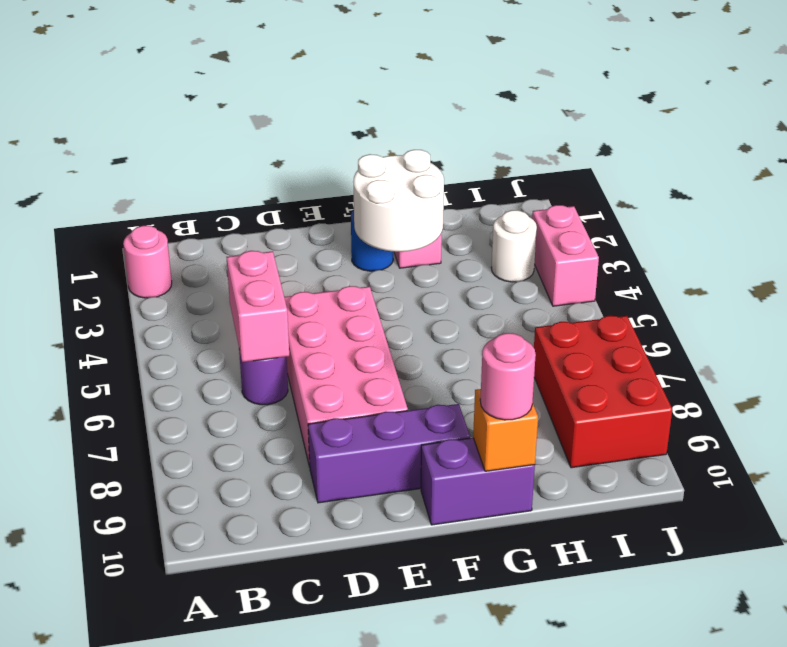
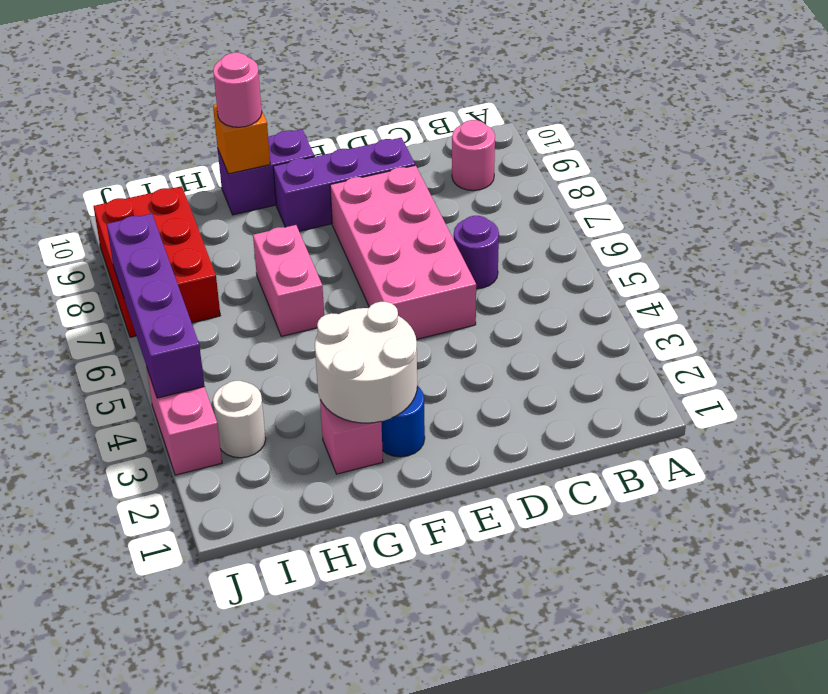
pink round brick A2 level 1 -> pink round brick B9 level 1
pink brick C5:C6 level 2 -> pink brick G6:G7 level 1
none -> purple brick J4:J7 level 2

